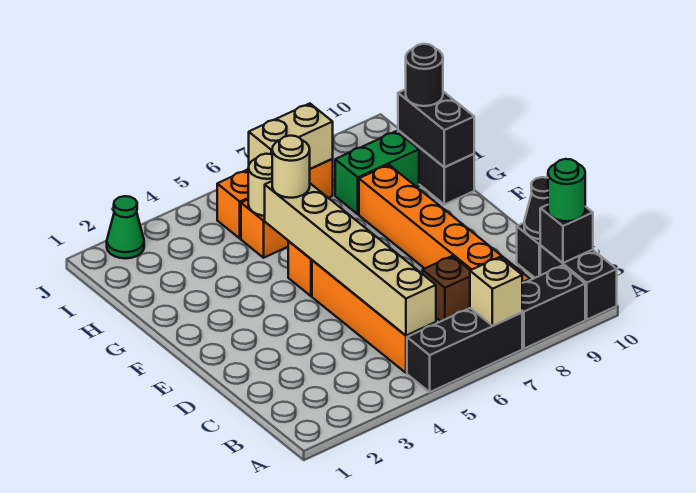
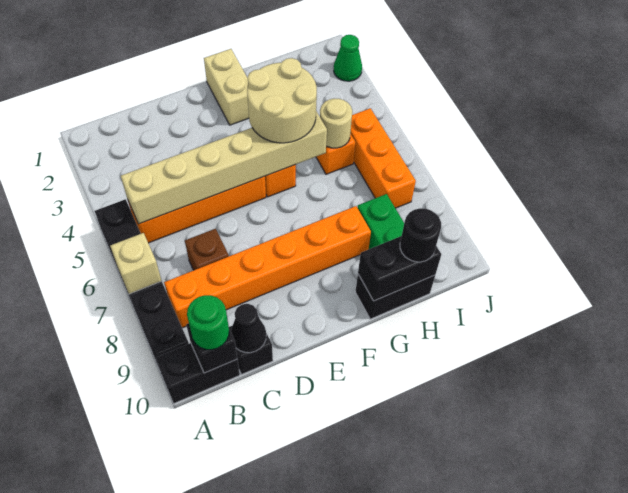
tan round brick G5 level 3 -> tan round brick F4:G5 level 3
tan brick I6:I7 level 2 -> tan brick F1:F2 level 1

